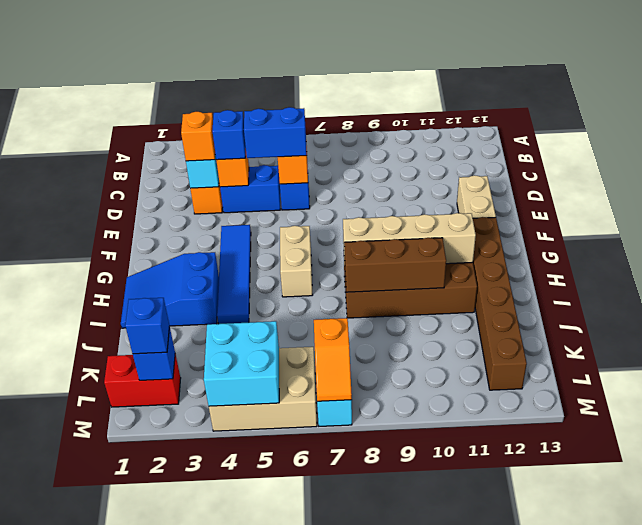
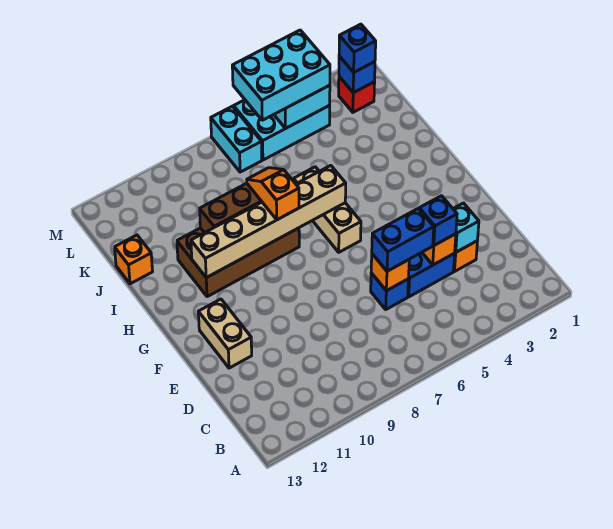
orange brick D3 level 3 -> orange brick J13 level 1
blue tile F4:I4 level 1 -> none
tan brick G6:H6 level 1 -> tan brick G6:I6 level 1
brown brick G12:L12 level 1 -> none
blue slope H1:I3 level 1 top 3 -> none
tan brick H8:H11 level 2 -> tan brick H6:H11 level 2
red brick L1:L2 level 1 -> red brick L2 level 1
tan brick L4:M6 level 1 -> cyan brick L4:M6 level 1
none -> cyan brick L4:M6 level 3
orange slope L7:M7 level 2 top L -> orange slope H8:I8 level 3 top H

